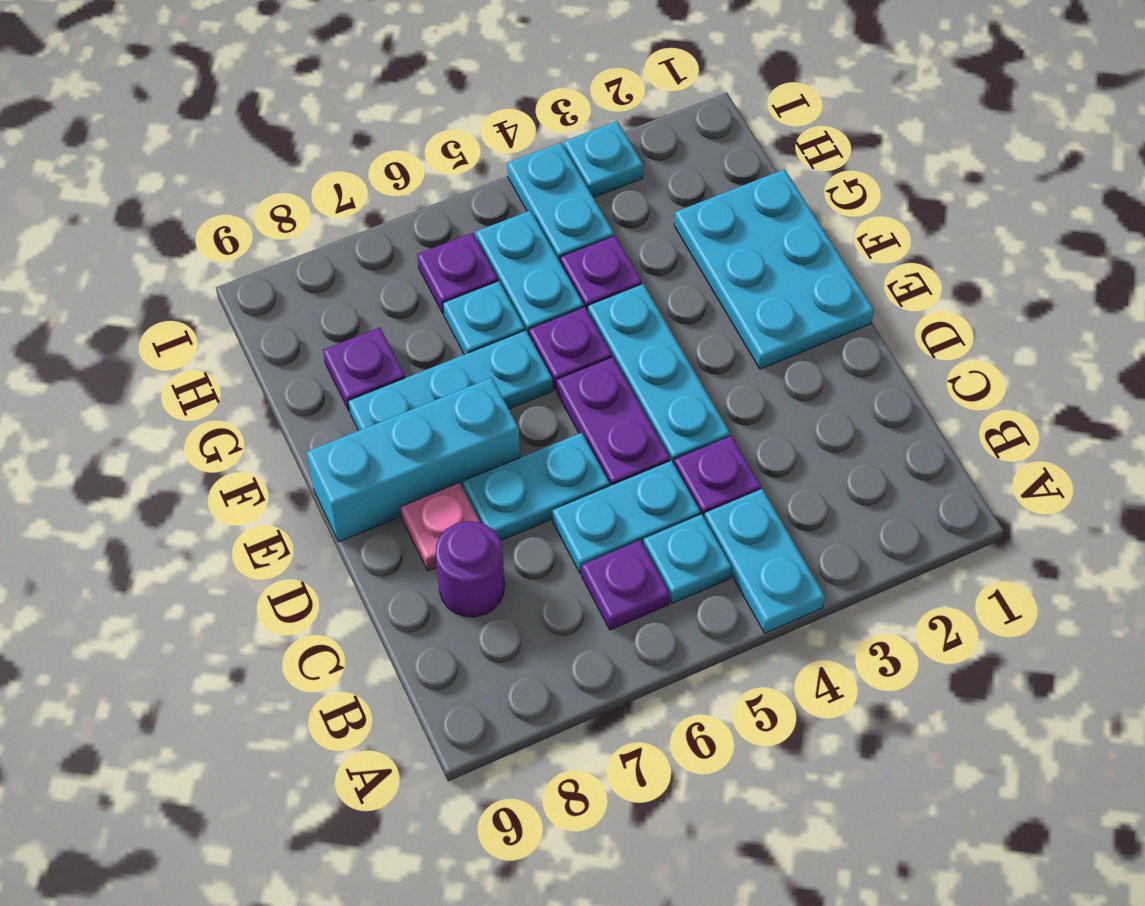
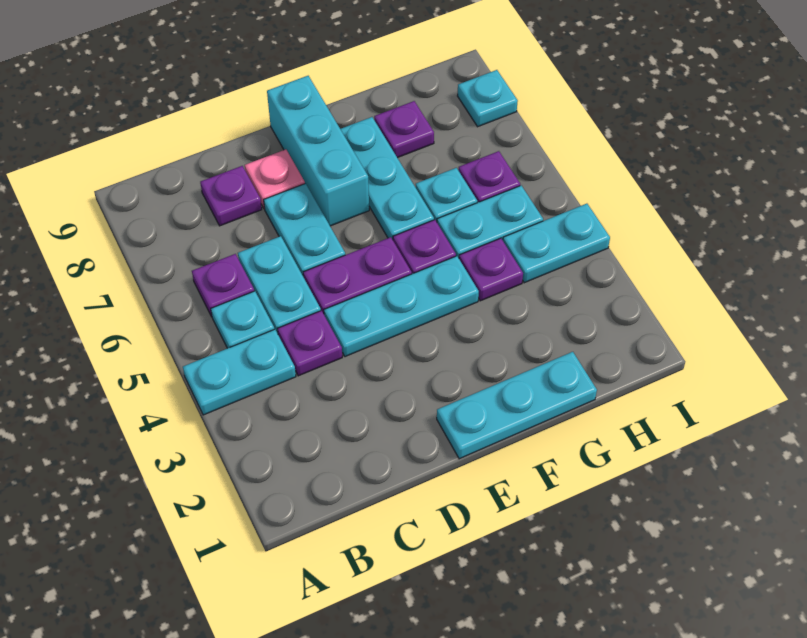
purple round brick C8 level 1 -> purple plate C8 level 1
cyan plate E1:G2 level 1 -> cyan plate E1:G1 level 1
cyan plate I3 level 1 -> cyan plate I8 level 1

